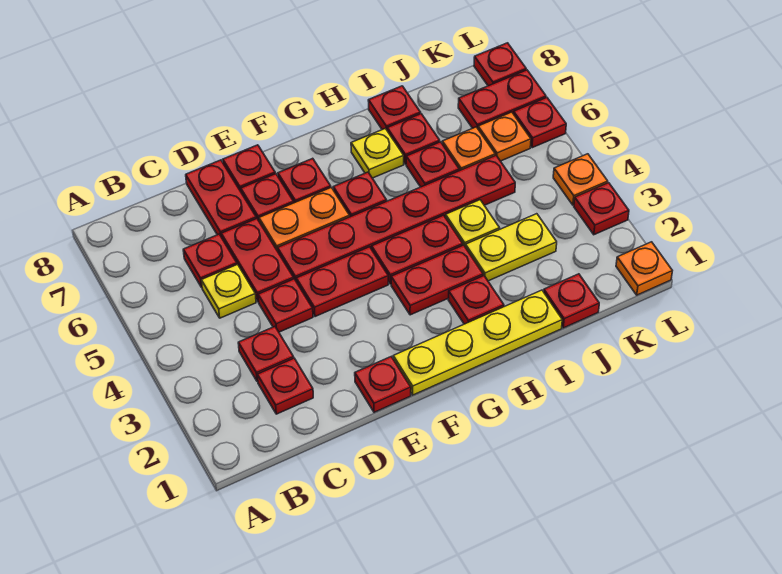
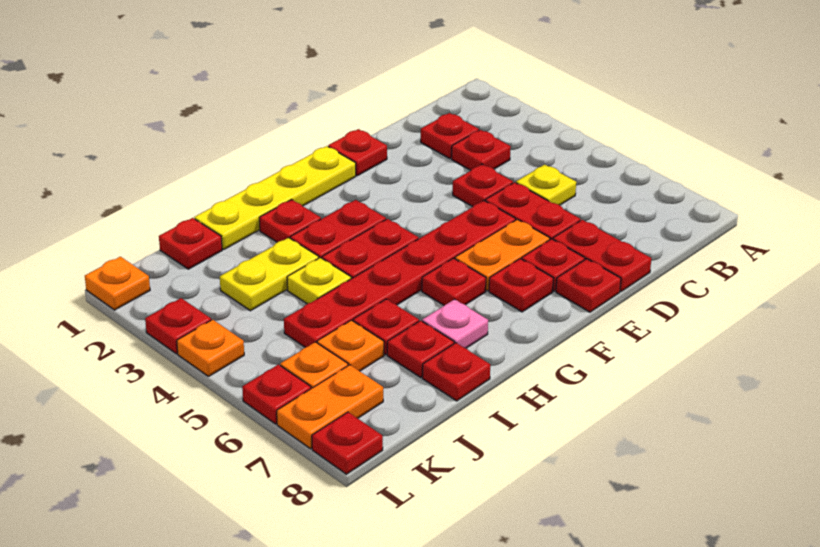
red plate C6 level 1 -> none
red plate E4:F4 level 1 -> none
yellow plate H7 level 1 -> pink plate H7 level 1
red plate K7:L7 level 1 -> orange plate K7:L7 level 1

